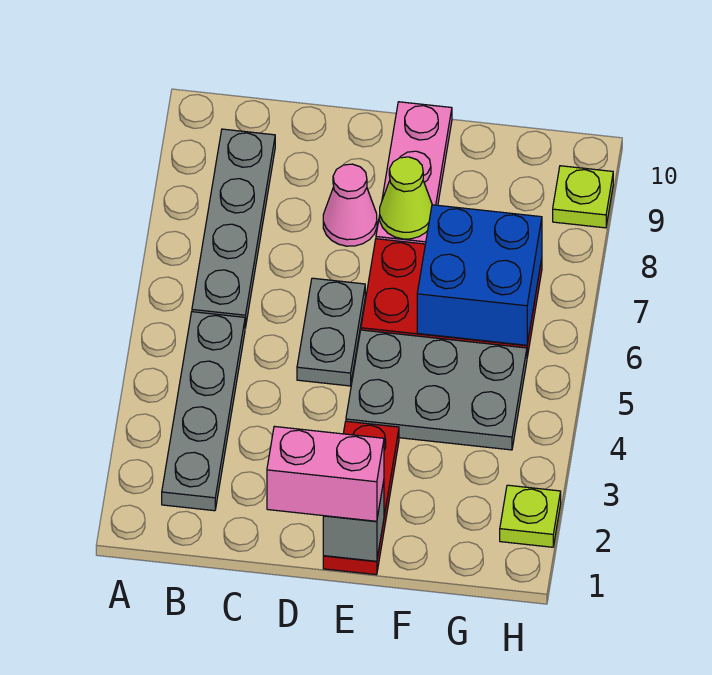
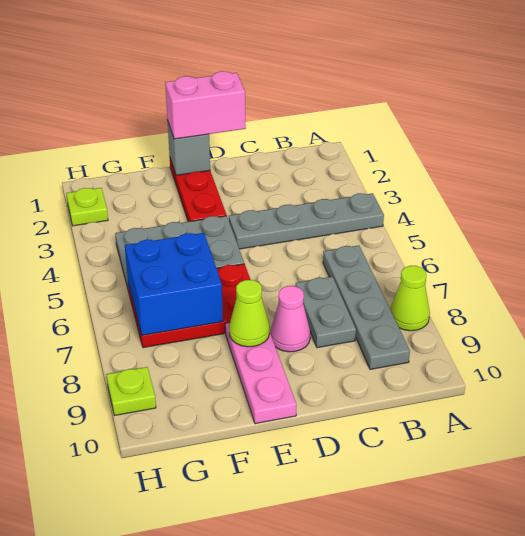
none -> lime cone A8 level 1
grey plate B2:B5 level 1 -> grey plate A4:D4 level 1
grey plate D5:D6 level 1 -> grey plate C7:C8 level 1

